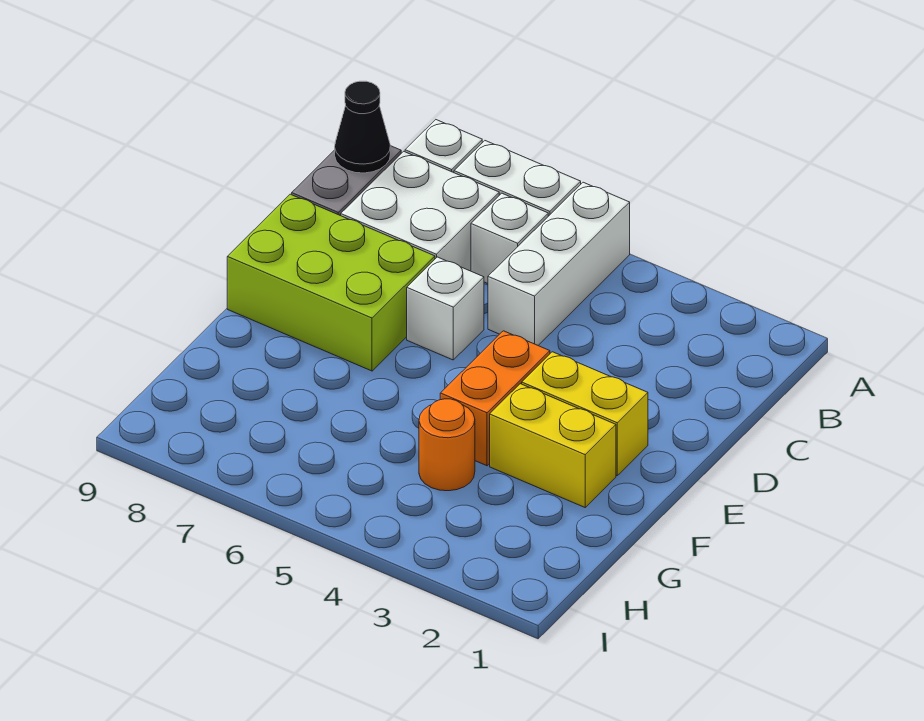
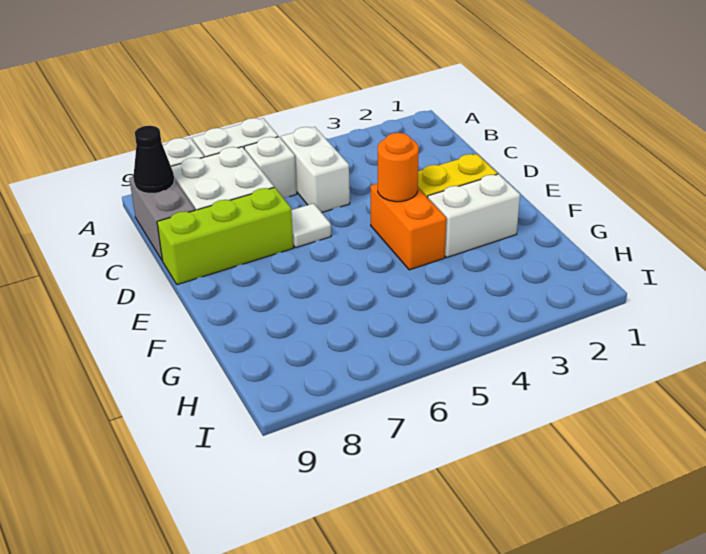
white brick A5:C5 level 1 -> white brick B5:C5 level 1
white brick D6 level 1 -> white tile D6 level 1
lime brick D7:E9 level 1 -> lime brick D7:D9 level 1
yellow brick F2:F3 level 1 -> white brick F2:F3 level 1
orange round brick G4 level 1 -> orange round brick E4 level 2

